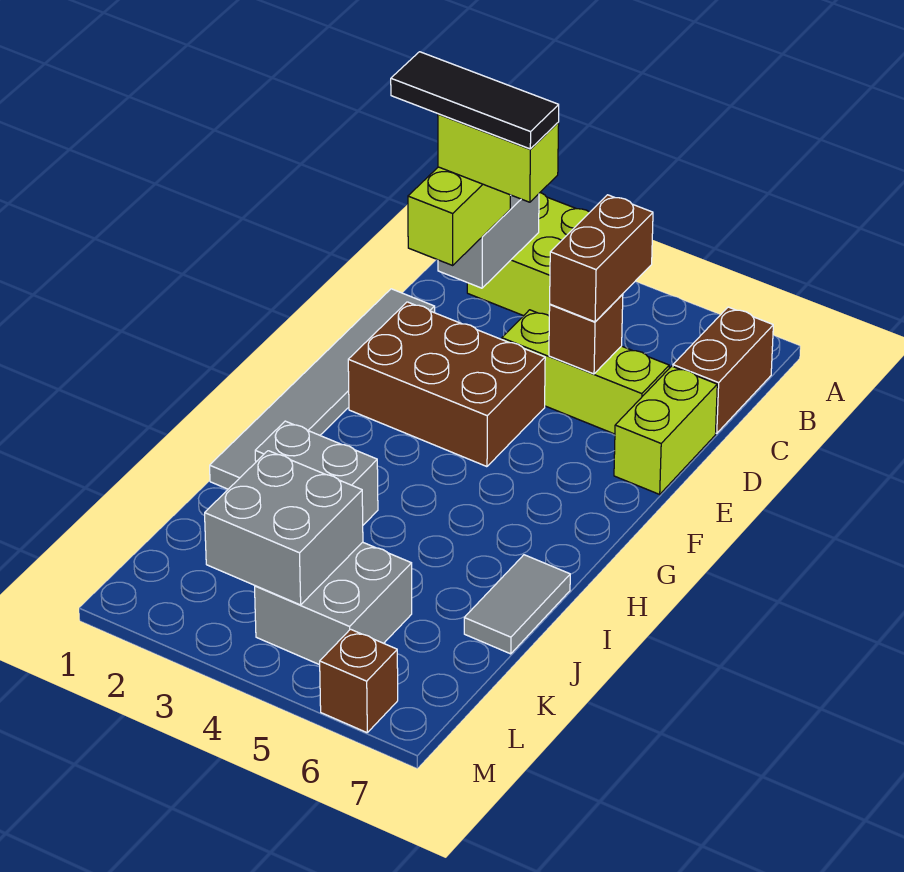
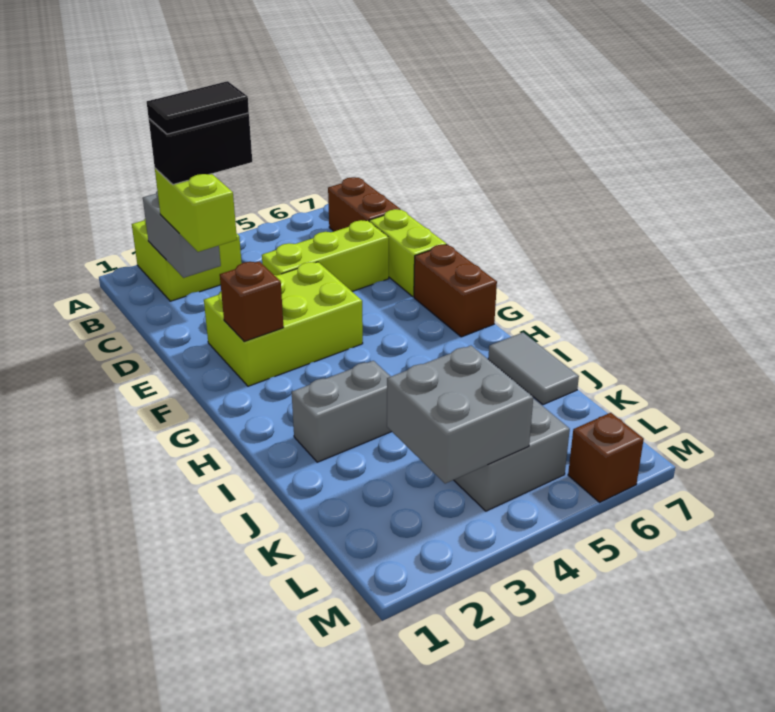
black tile C1:C3 level 5 -> black tile C2:C3 level 5
lime brick C2:C3 level 4 -> black brick C2:C3 level 4
brown brick C5:D5 level 3 -> brown brick F7:G7 level 1
grey tile D1:I1 level 1 -> none
brown brick D5 level 2 -> brown brick F2 level 2
brown brick E2:F4 level 1 -> lime brick E2:F4 level 1

